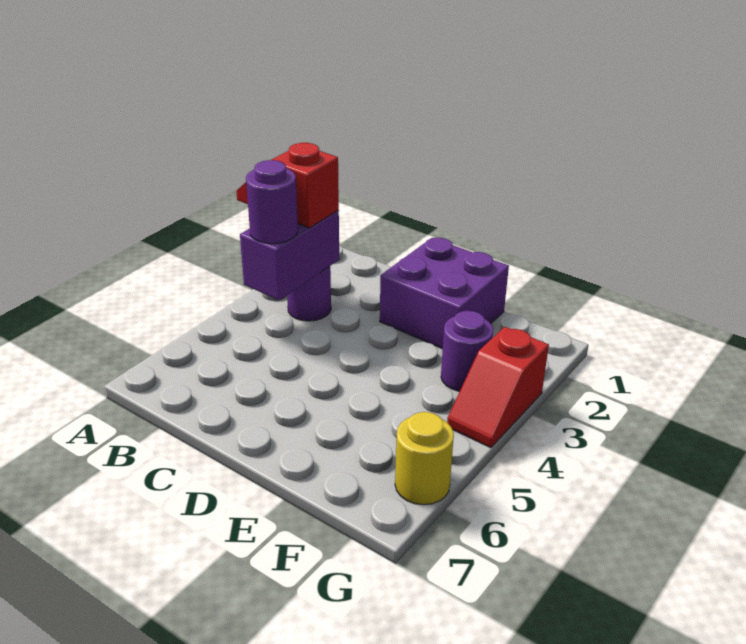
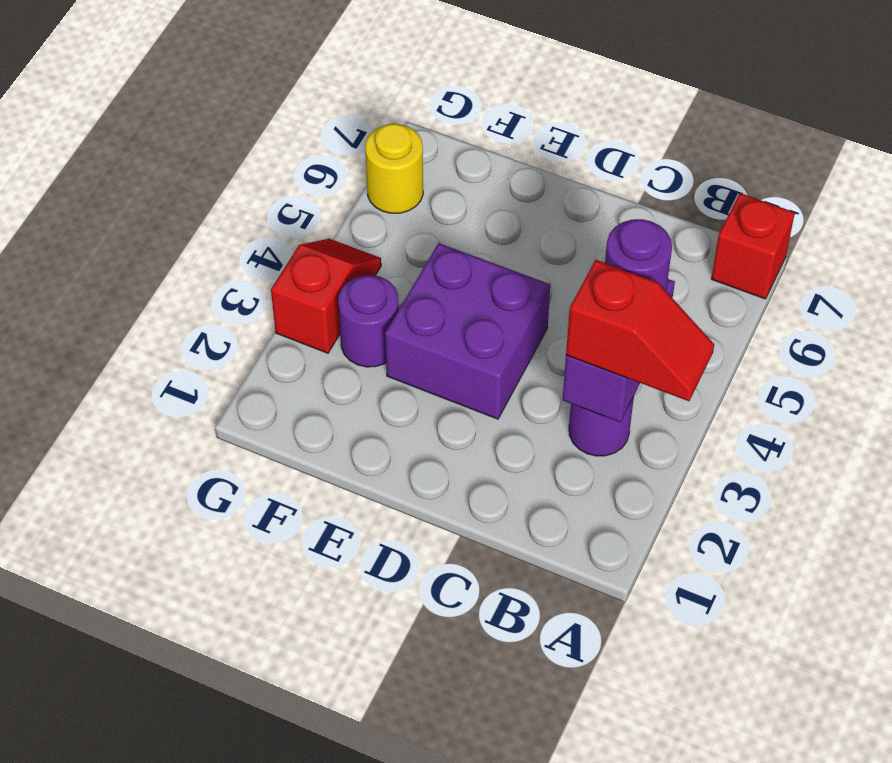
none -> red brick A7 level 1
purple brick D1:E2 level 1 -> purple brick D3:E4 level 1

